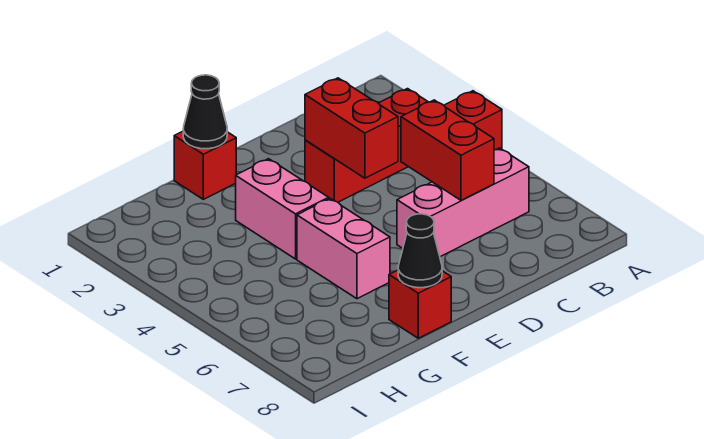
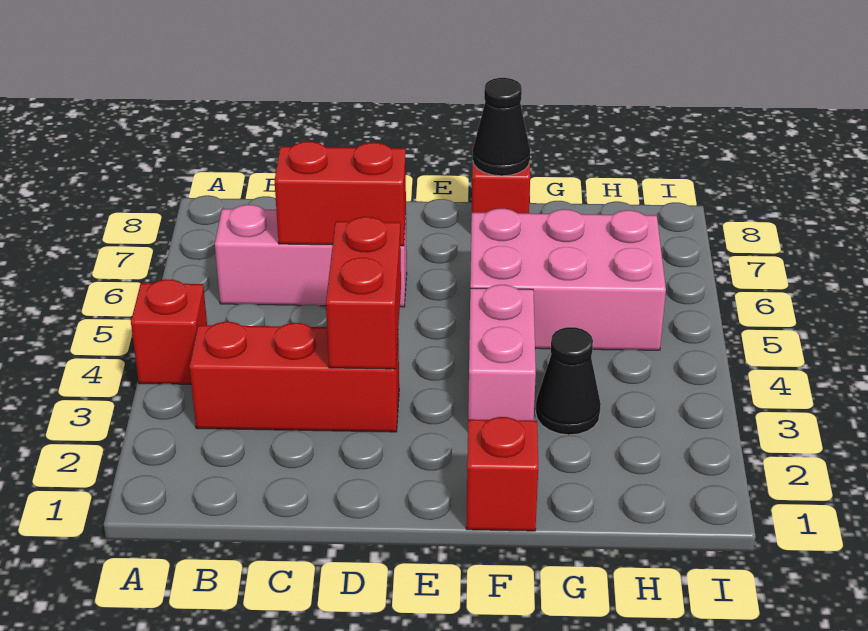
red brick C5:C6 level 2 -> red brick C6:D6 level 2
black cone F1 level 2 -> black cone G3 level 1
pink brick F5:F6 level 1 -> pink brick F5:H6 level 1

